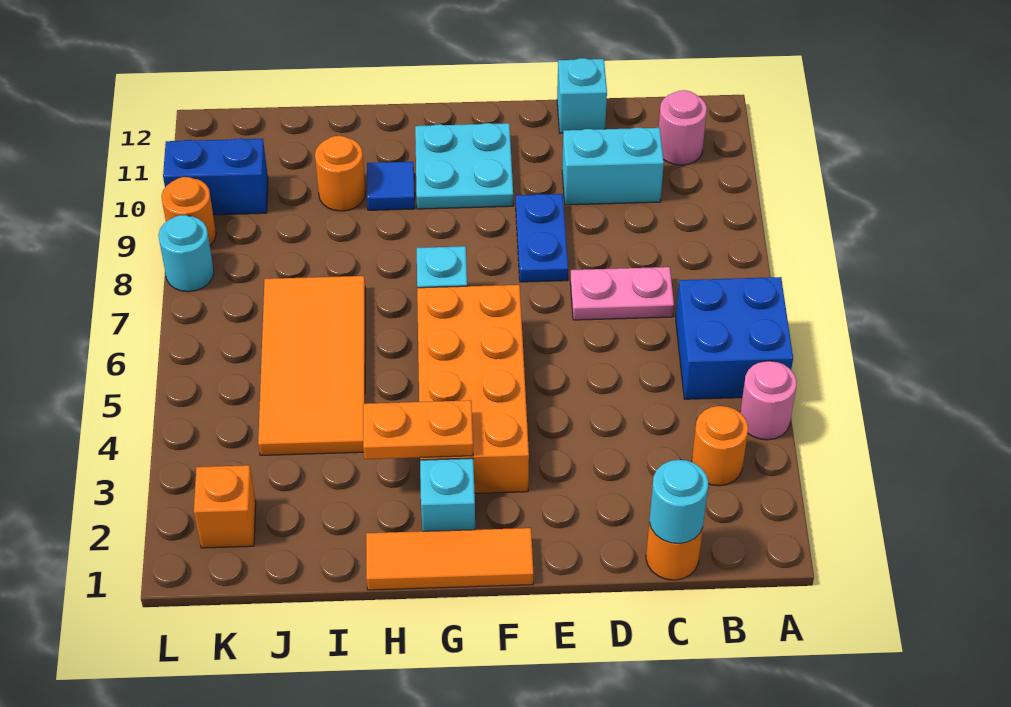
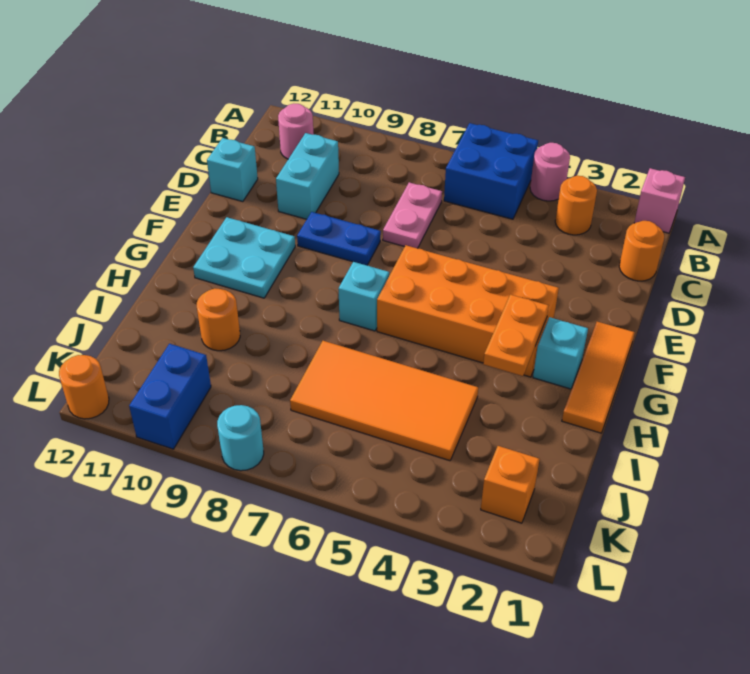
none -> pink brick A1 level 1
cyan round brick C1 level 2 -> none
blue tile H10 level 1 -> none
orange round brick L9 level 1 -> orange round brick L12 level 1

